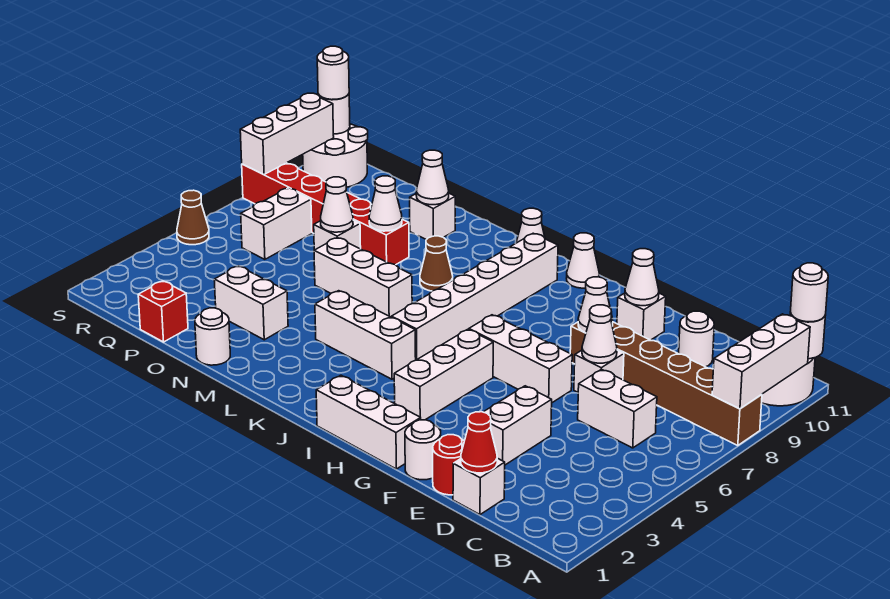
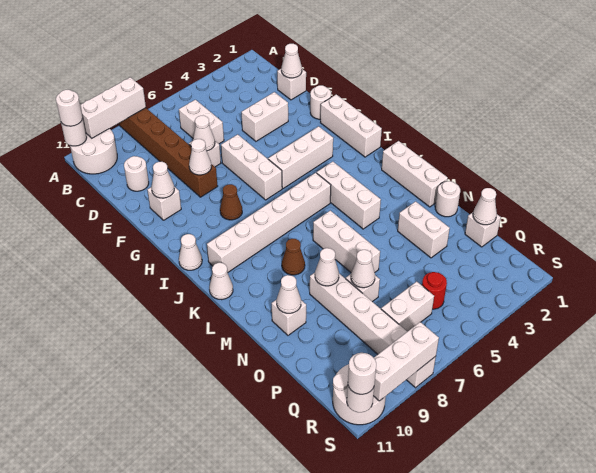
red cone D1 level 2 -> white cone D1 level 2
red round brick E1 level 1 -> red round brick Q5 level 1
none -> white brick K1:M1 level 1
red brick N8:S8 level 1 -> white brick N8:S8 level 1
red brick P1 level 1 -> white brick P1 level 1
none -> white cone P1 level 2
brown cone S5 level 1 -> brown cone H8 level 1

